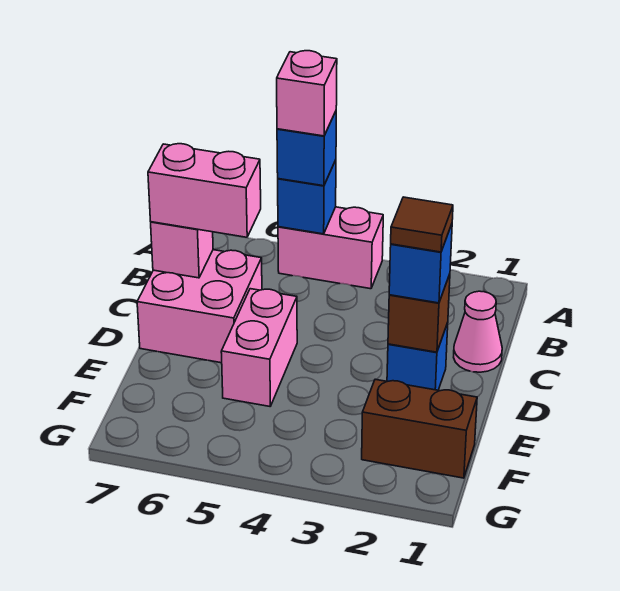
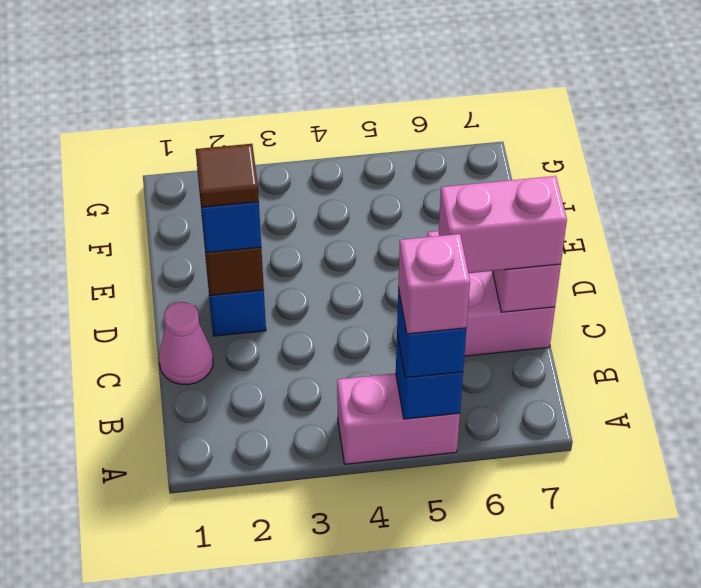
pink brick D5:E5 level 1 -> none
brown brick F1:F2 level 1 -> none

